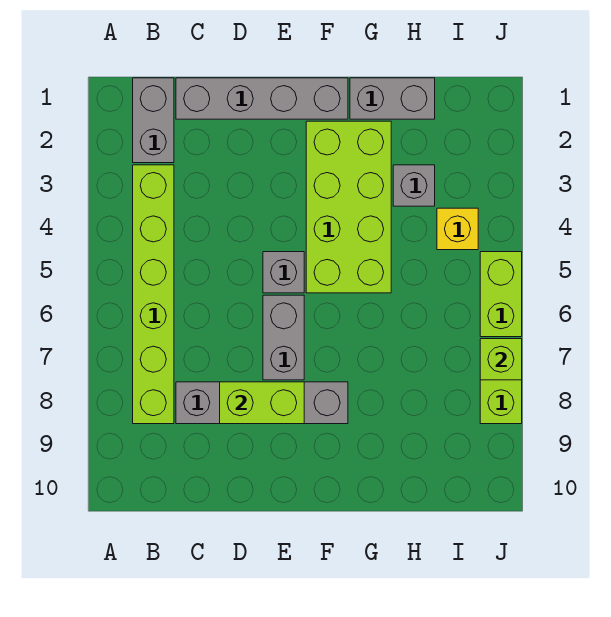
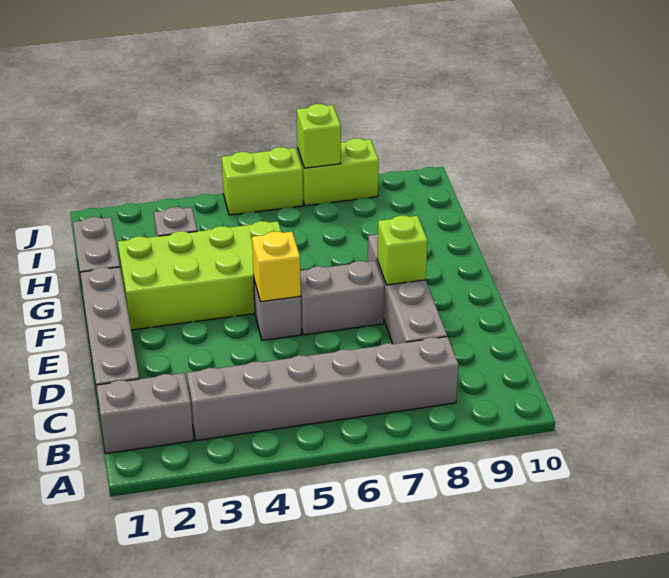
lime brick B3:B8 level 1 -> grey brick B3:B8 level 1
lime brick D8:E8 level 2 -> lime brick E8 level 2
yellow brick I4 level 1 -> yellow brick E5 level 2

